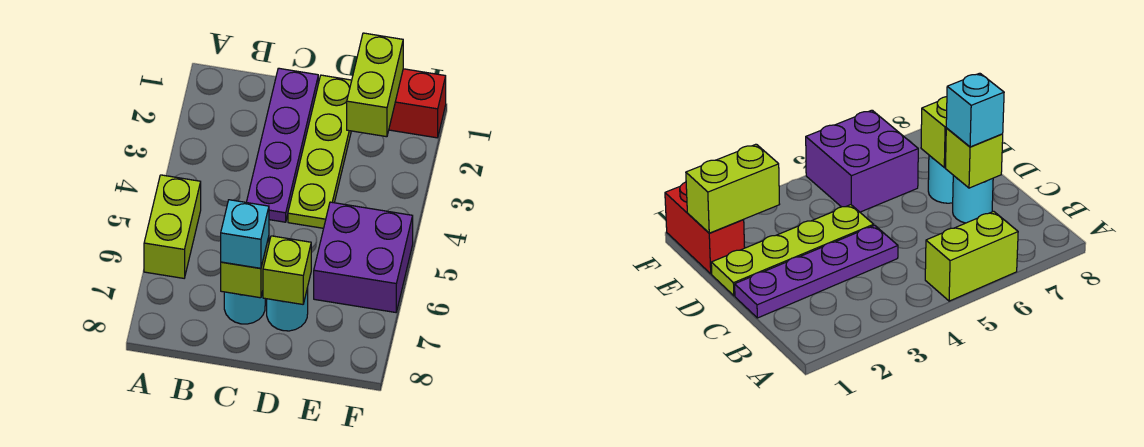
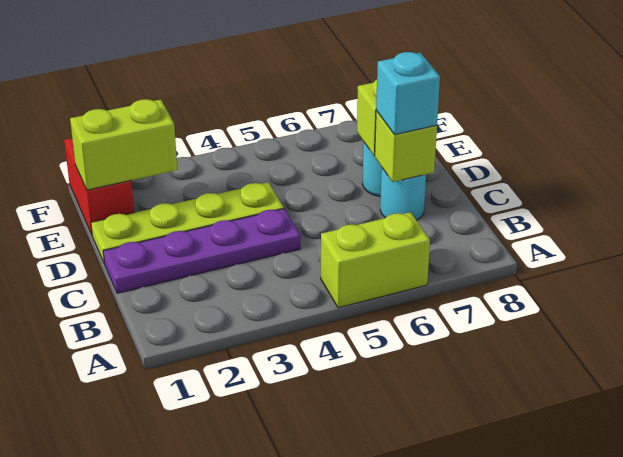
purple brick E5:F6 level 1 -> none

